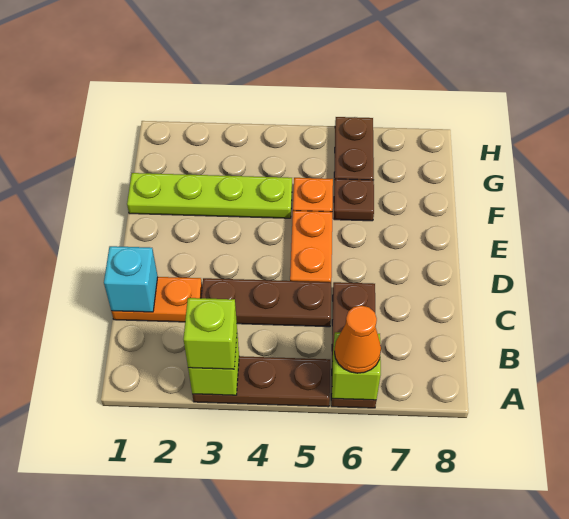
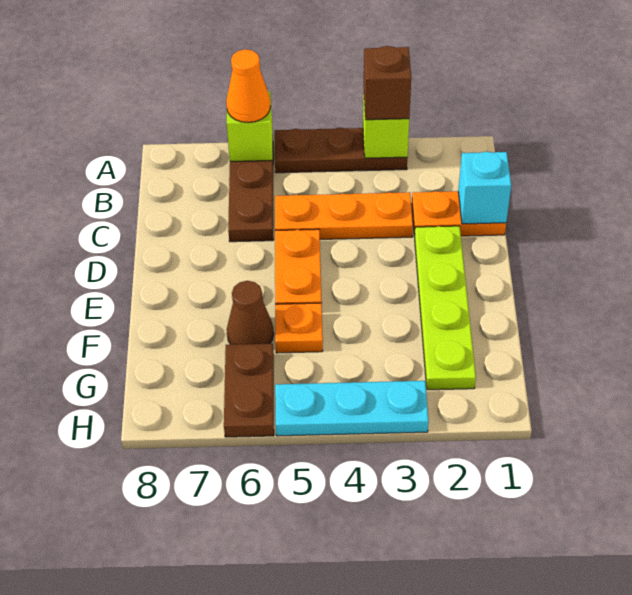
lime brick A3 level 3 -> brown brick A3 level 3
brown plate C3:C5 level 1 -> orange plate C3:C5 level 1
lime plate F1:F4 level 1 -> lime plate D2:G2 level 1
brown plate F6 level 1 -> brown cone F6 level 1
none -> cyan plate H3:H5 level 1

